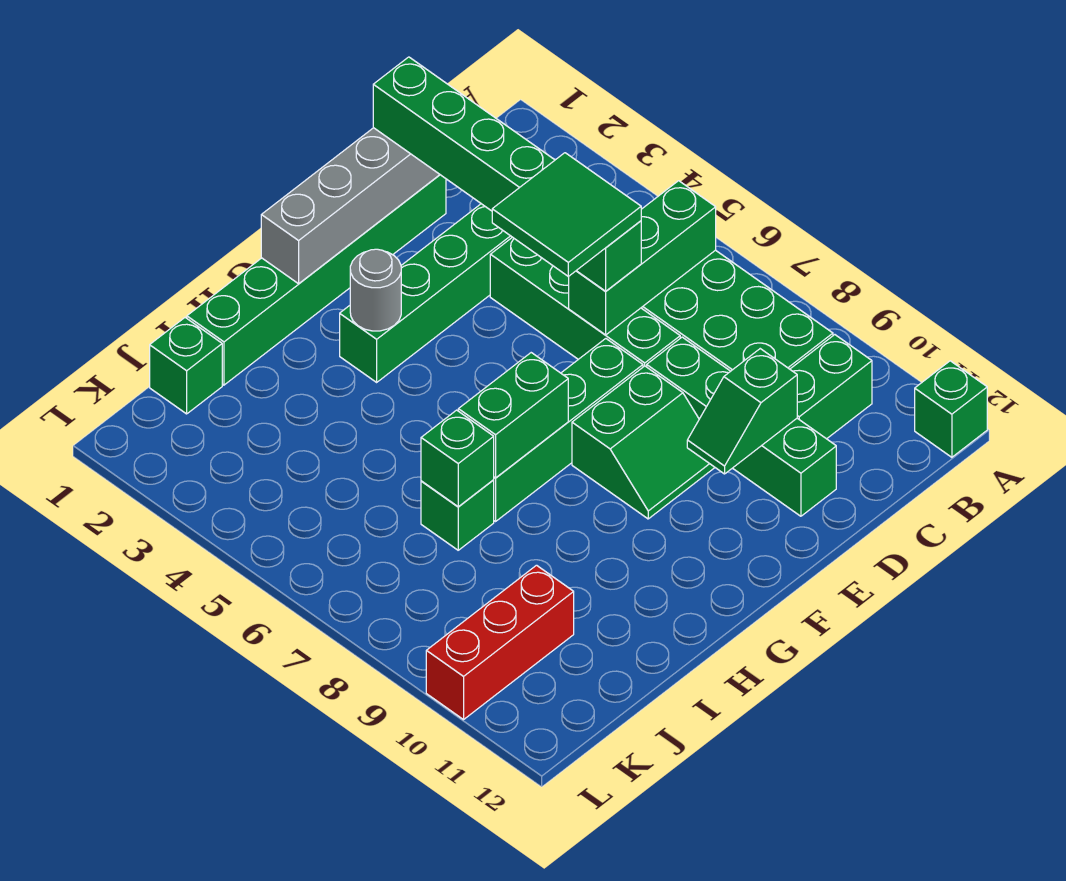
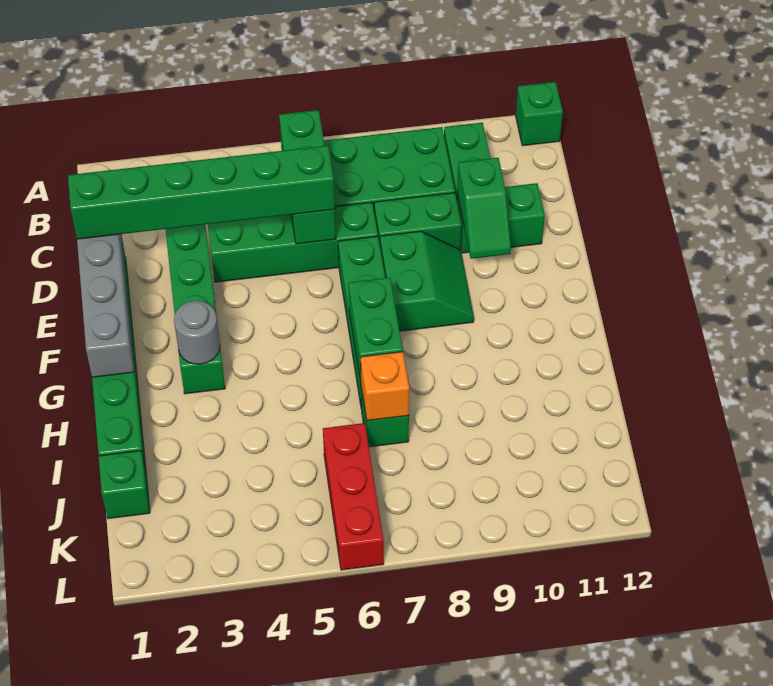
green tile D5:E6 level 4 -> none
green brick I7 level 2 -> orange brick I7 level 2
red brick J10:L10 level 1 -> red brick J6:L6 level 1

